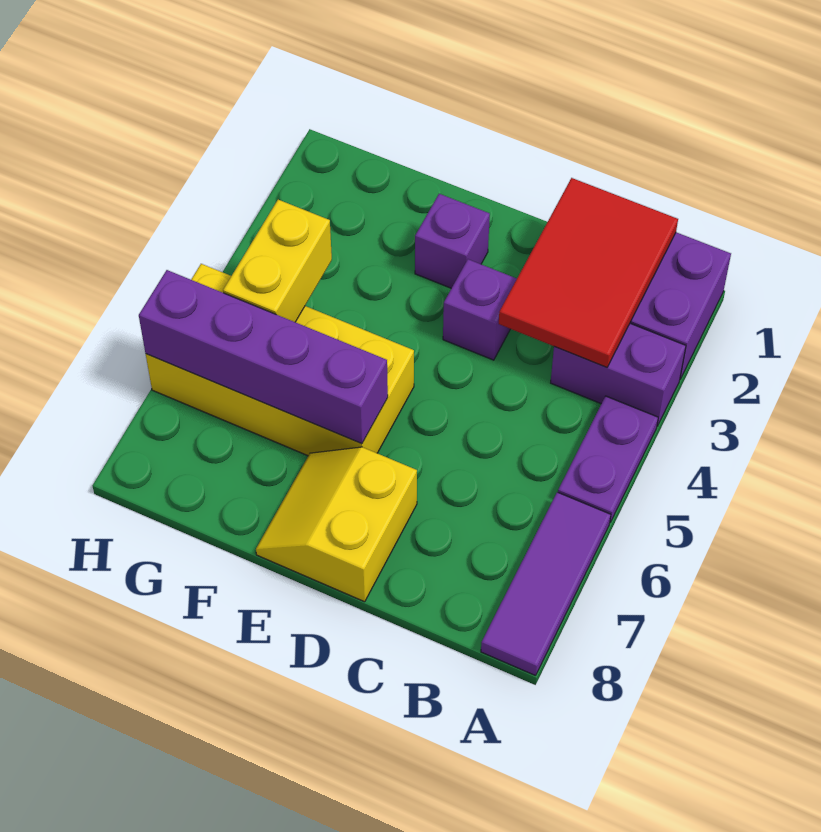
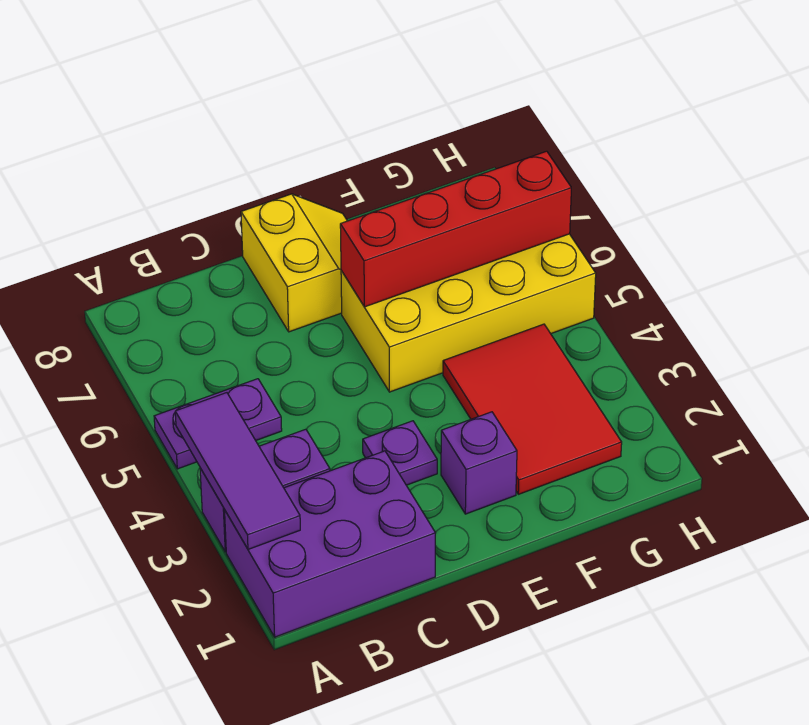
purple plate A4:A5 level 1 -> purple plate A5:B5 level 1
purple tile A6:A8 level 1 -> purple tile A2:A4 level 2
red tile B1:C3 level 2 -> red tile F2:G4 level 1
purple brick D3 level 1 -> purple plate D3 level 1
purple brick E6:H6 level 2 -> red brick E6:H6 level 2
yellow brick G4:G5 level 2 -> none

